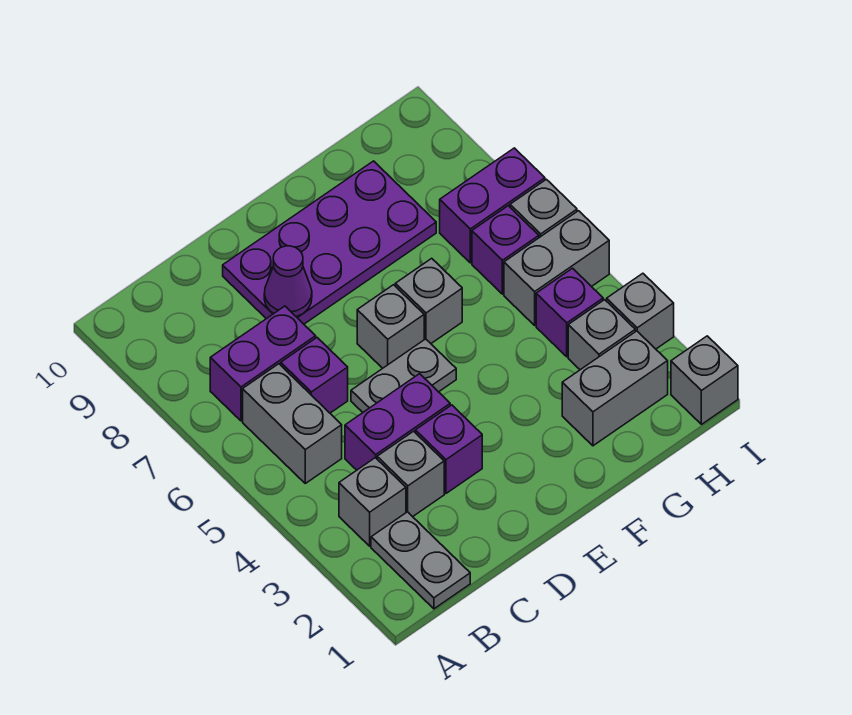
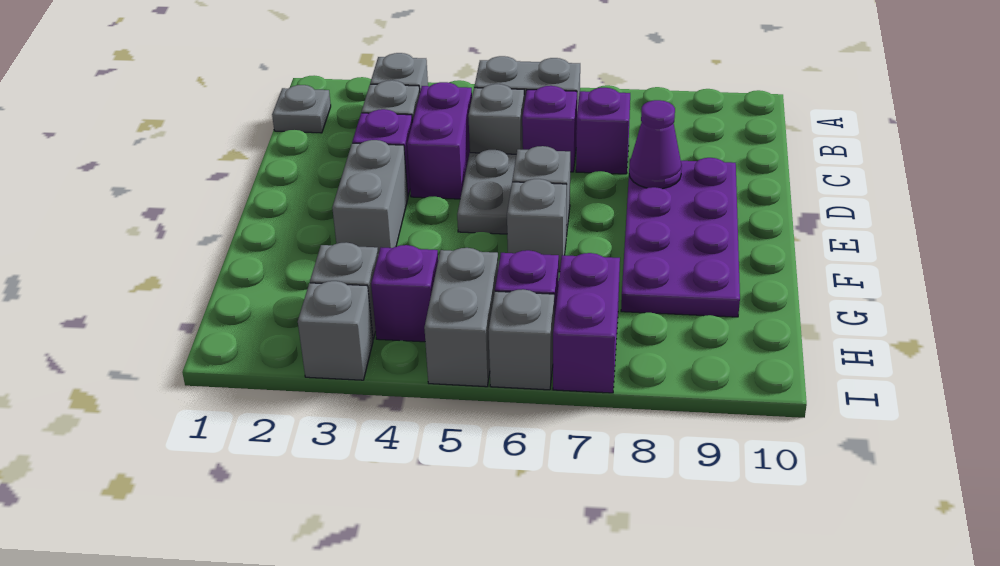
grey plate B1:B2 level 1 -> grey plate B1 level 1
purple brick B7:C7 level 1 -> purple brick C7 level 1
grey brick G2:H2 level 1 -> grey brick E3:F3 level 1
grey brick I1 level 1 -> grey brick C5 level 1

